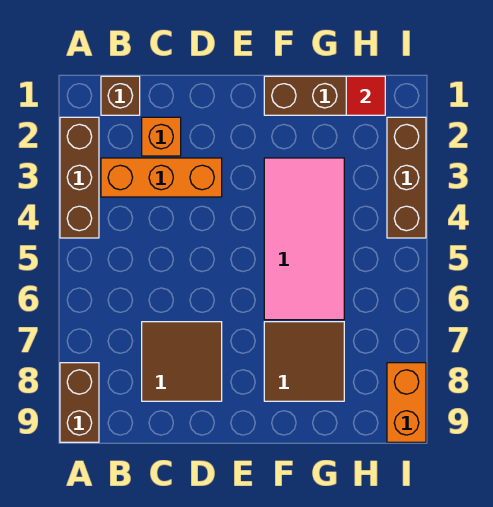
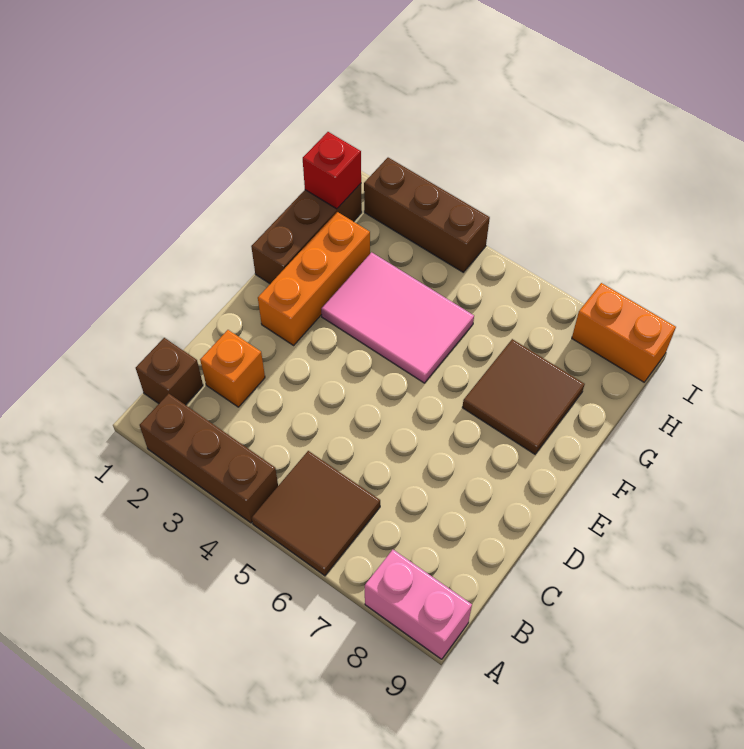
brown brick A8:A9 level 1 -> pink brick A8:A9 level 1
orange brick B3:D3 level 1 -> orange brick E2:G2 level 1
brown tile C7:D8 level 1 -> brown tile A5:B6 level 1
pink tile F3:G6 level 1 -> pink tile F3:G5 level 1
red tile H1 level 2 -> red brick H1 level 2

